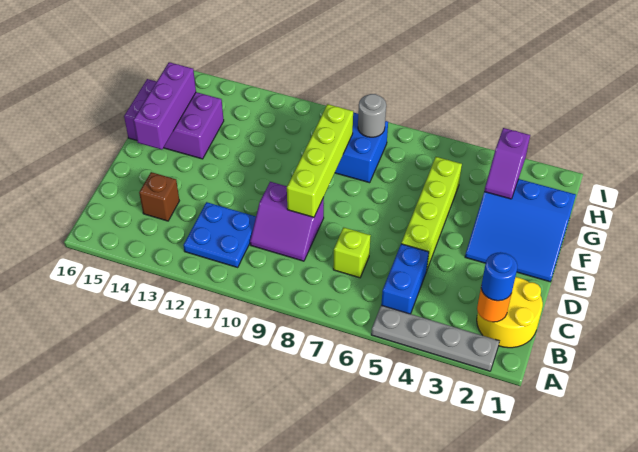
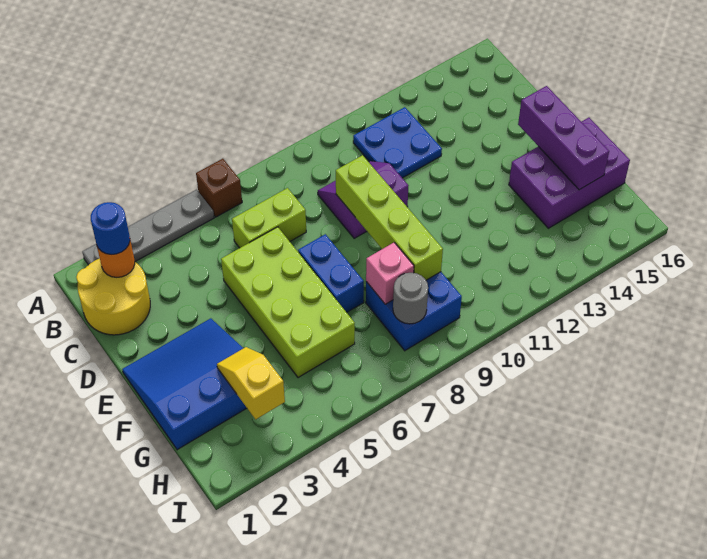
blue brick B5:C5 level 1 -> blue brick E7:F7 level 1
lime brick C7 level 1 -> lime brick C6:C7 level 1
brown brick C14 level 1 -> brown brick A6 level 1
lime brick D5:G5 level 1 -> lime brick D5:G6 level 1
purple slope G3:H3 level 2 top H -> yellow slope G3:H3 level 2 top H
none -> pink brick G8 level 2

